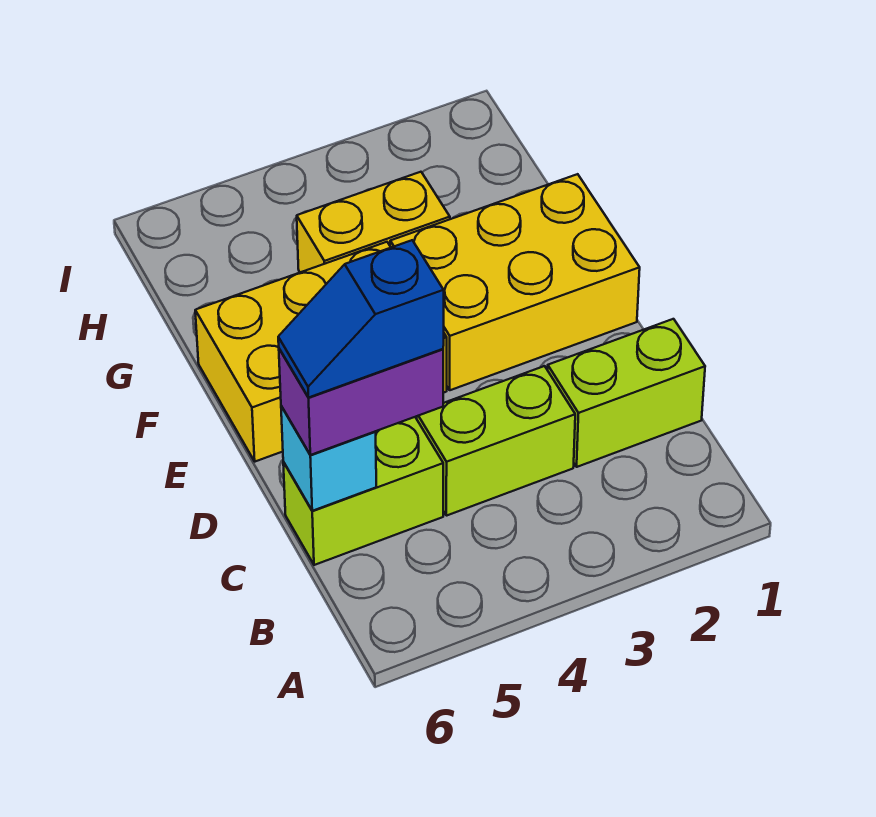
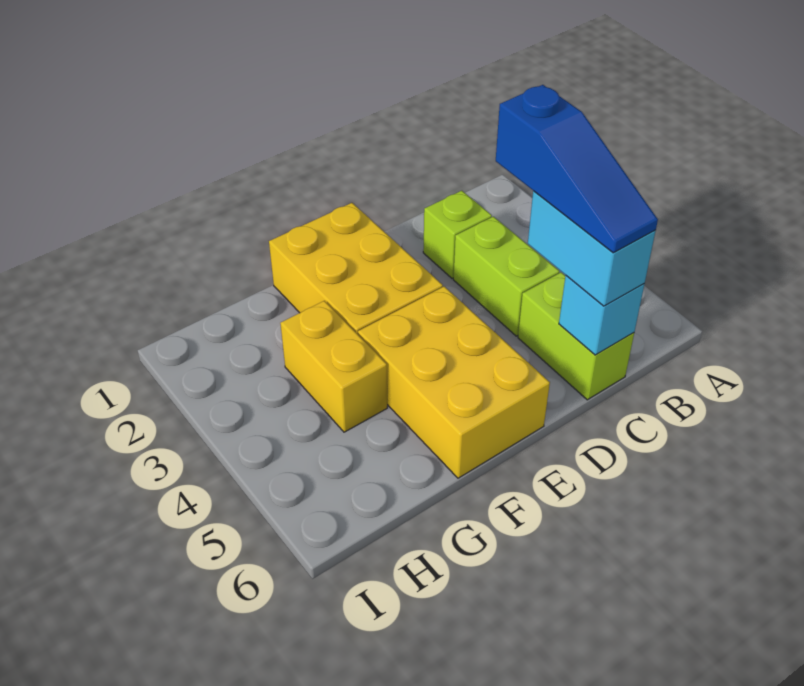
lime brick C1:C2 level 1 -> lime brick C2 level 1
purple brick C5:C6 level 3 -> cyan brick C5:C6 level 3
blue slope C5:C6 level 4 top 5 -> blue slope C4:C6 level 4 top 4

